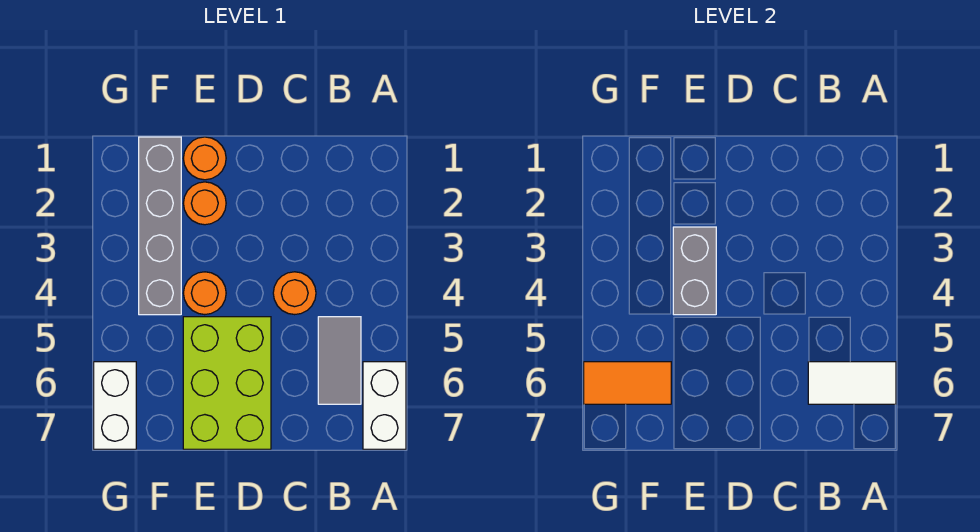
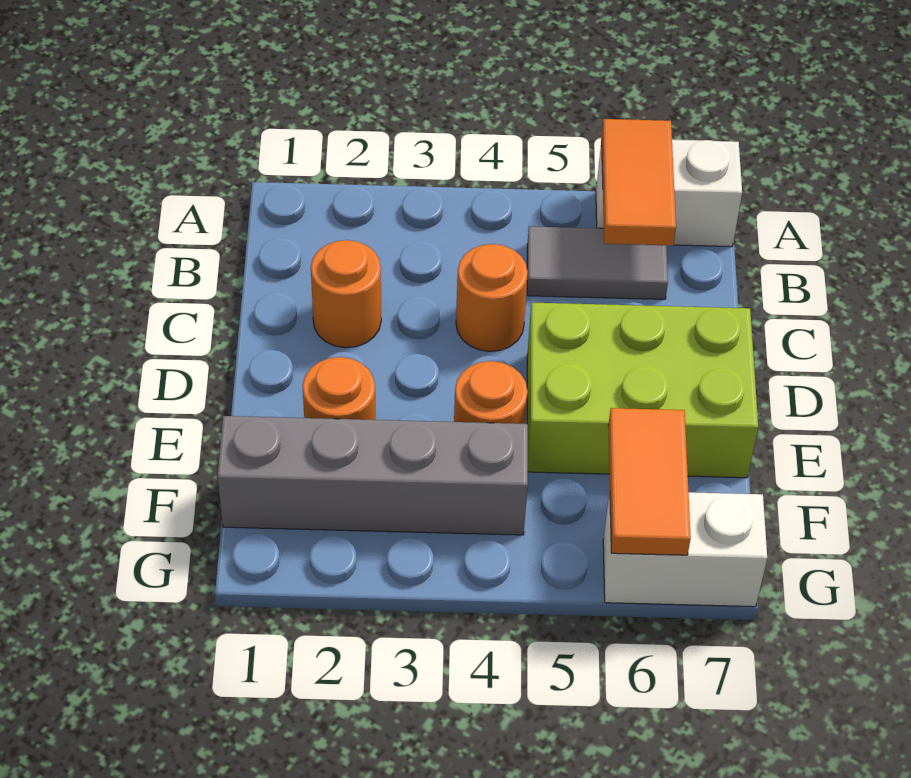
white tile A6:B6 level 2 -> orange tile A6:B6 level 2
orange round brick E1 level 1 -> orange round brick C2 level 1
grey brick E3:E4 level 2 -> none

